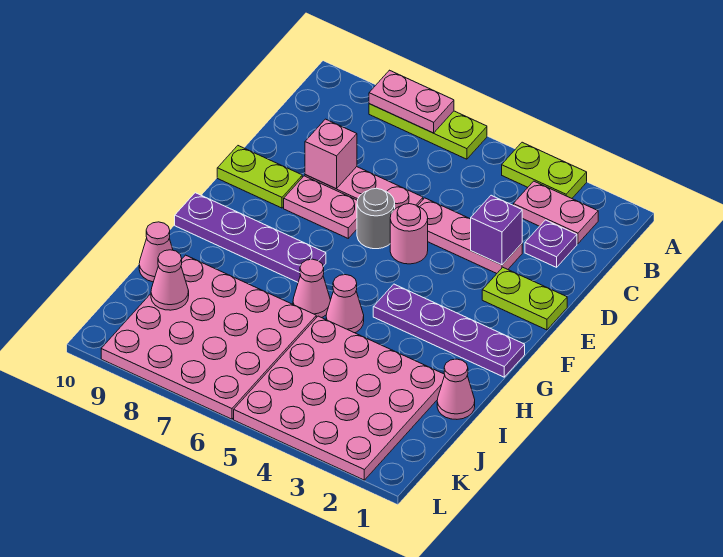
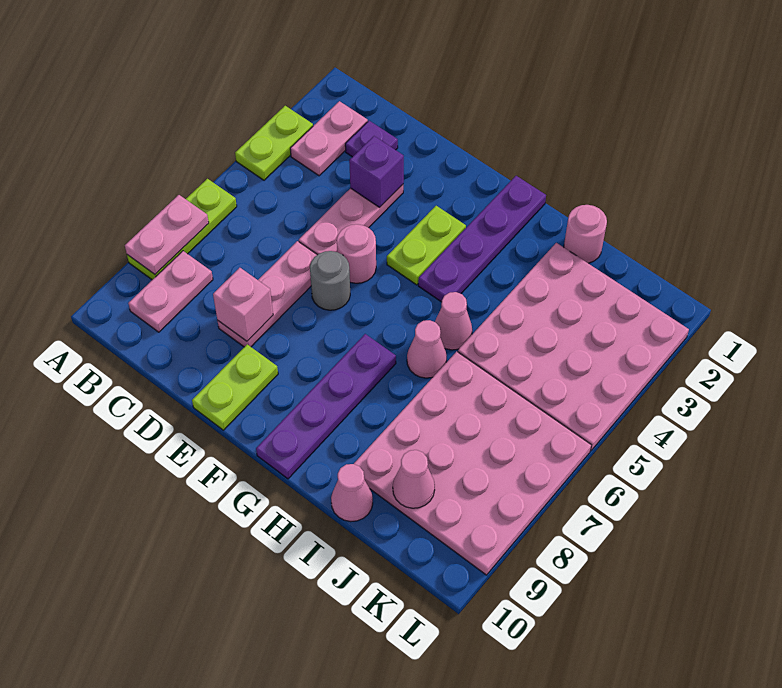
lime plate E1:E2 level 1 -> lime plate F3:F4 level 1
pink plate E7:E8 level 1 -> pink plate B8:B9 level 1
pink cone I1 level 1 -> pink round brick I1 level 1

